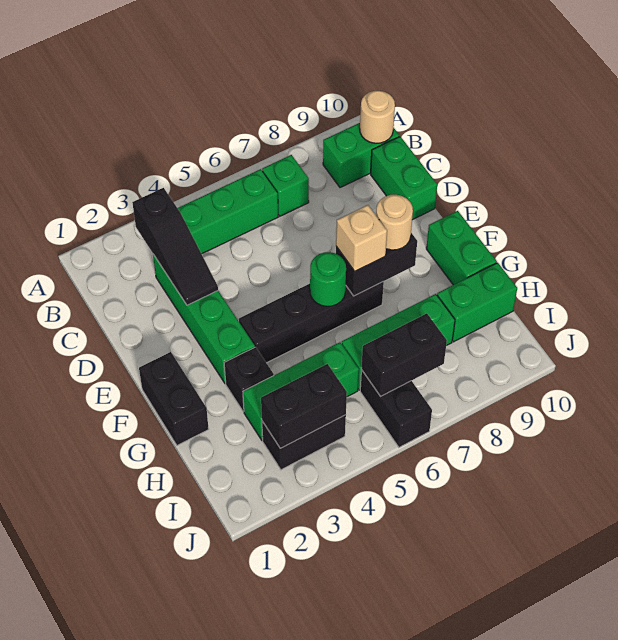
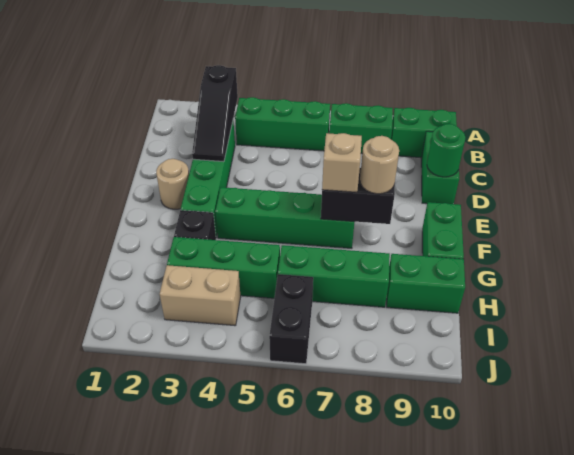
green brick B7 level 1 -> green brick B7:B8 level 1
tan round brick B10 level 2 -> tan round brick E2 level 1
black brick F1:G1 level 1 -> none
black brick F4:F7 level 1 -> green brick F4:F7 level 1
green round brick F6 level 2 -> green round brick D10 level 2
black brick I3:I4 level 1 -> tan brick I3:I4 level 1
black brick I3:I4 level 2 -> none
black brick I6:I7 level 2 -> none

